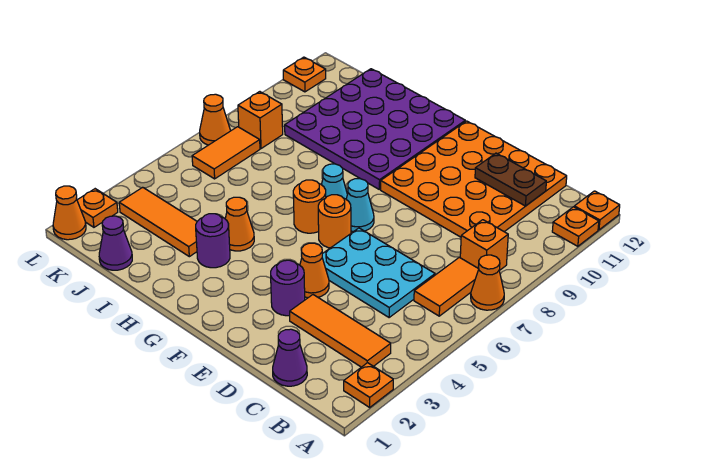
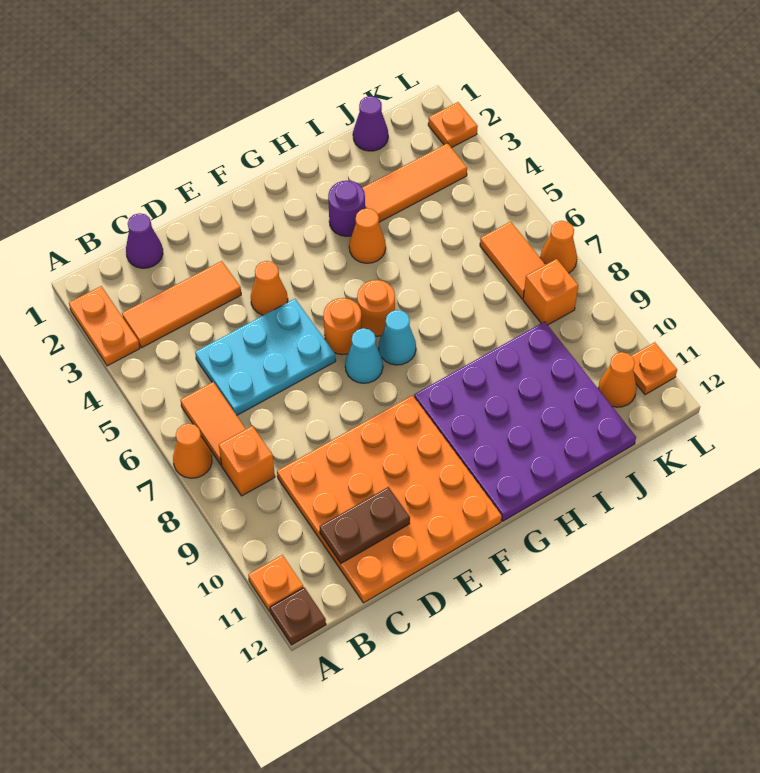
orange plate A2 level 1 -> orange plate A2:A3 level 1
orange plate A12 level 1 -> brown plate A12 level 1
purple round brick E3 level 1 -> none
orange cone L1 level 1 -> orange cone K11 level 1

